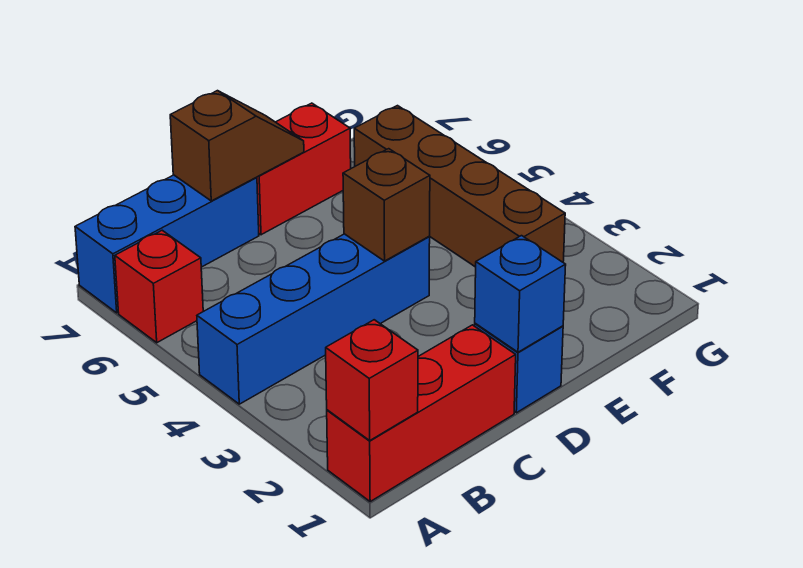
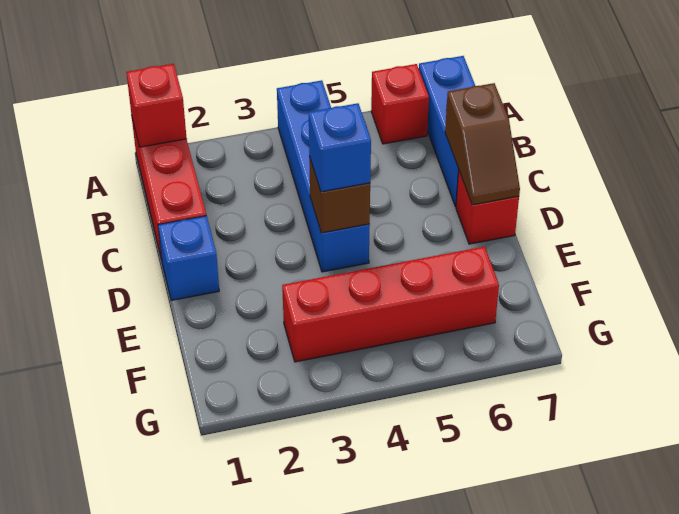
blue brick D1 level 2 -> blue brick D4 level 3
red brick D7:E7 level 1 -> red brick D7 level 1
brown brick F3:F6 level 1 -> red brick F3:F6 level 1

